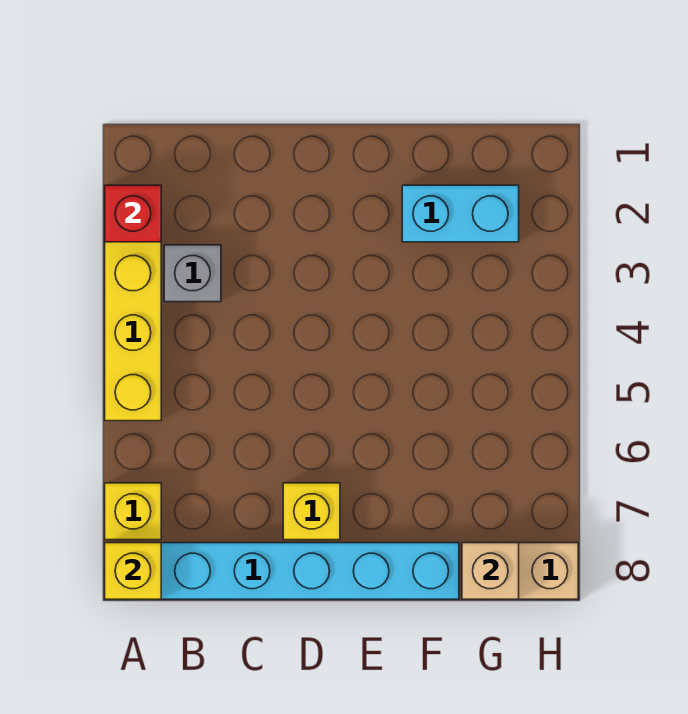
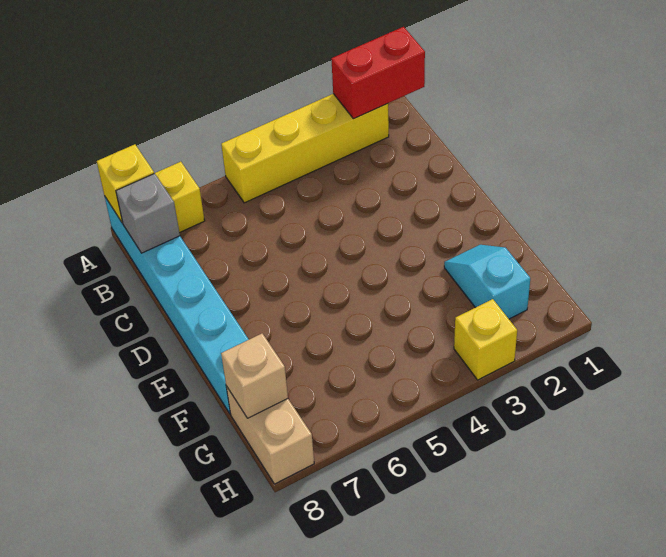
red brick A2 level 2 -> red brick A1:A2 level 2
grey brick B3 level 1 -> grey brick B8 level 2
yellow brick D7 level 1 -> yellow brick H3 level 1
cyan brick F2:G2 level 1 -> cyan slope F2:G2 level 1 top G

